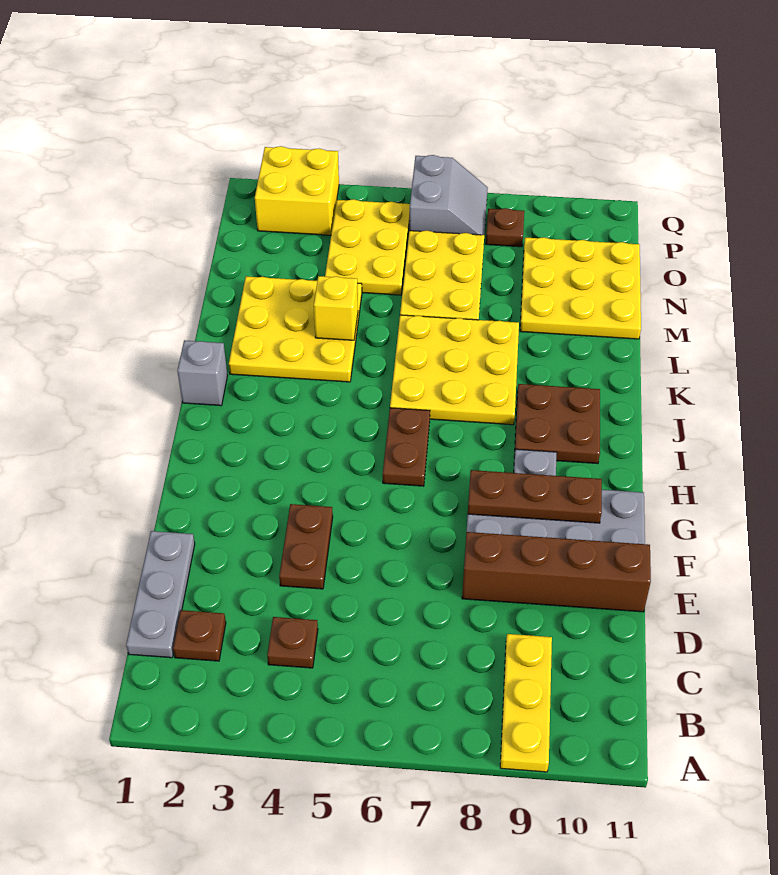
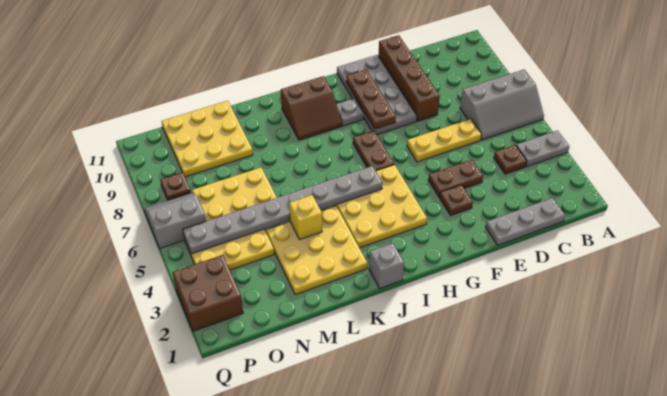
none -> grey plate A4:B4 level 1
none -> grey slope A6:C7 level 1 top 7
yellow plate A9:C9 level 1 -> yellow plate D6:F6 level 1
brown plate C2 level 1 -> brown plate F3 level 1
brown plate H6:I6 level 1 -> brown plate H6:H7 level 1
none -> grey plate I5:P5 level 2
brown plate I9:J10 level 1 -> brown slope I9:J10 level 1 top 10
yellow plate J6:L8 level 1 -> yellow plate H3:J5 level 1
yellow brick P2:Q3 level 1 -> brown brick P2:Q3 level 1

